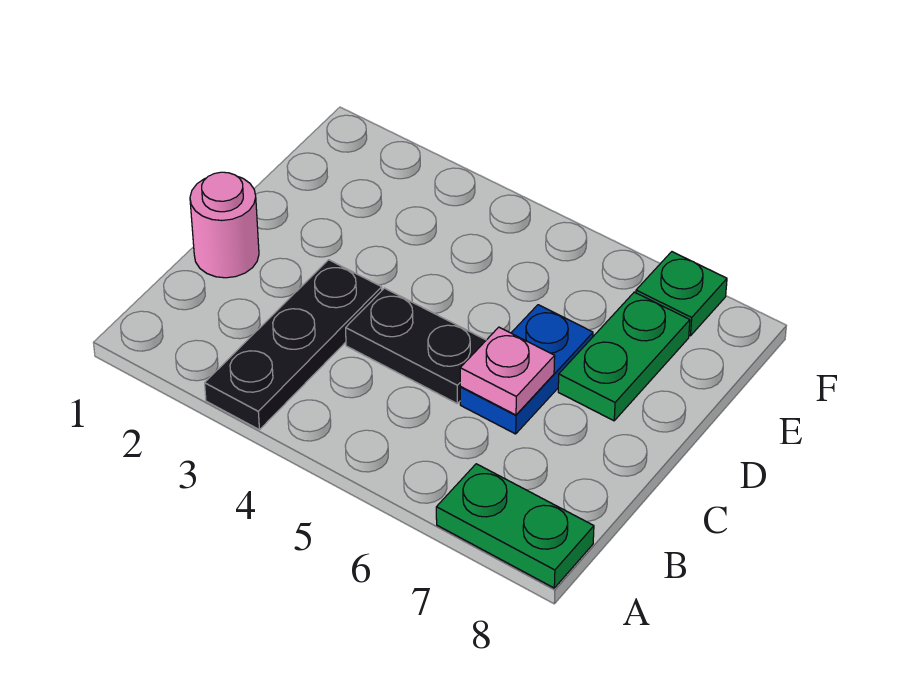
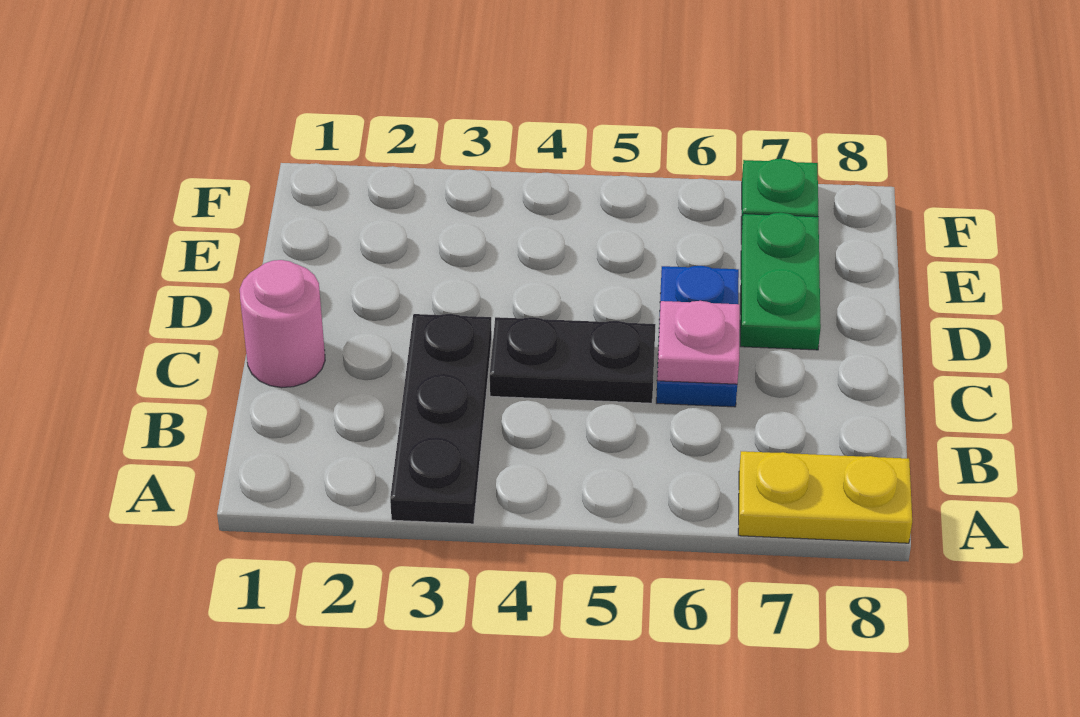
green plate A7:A8 level 1 -> yellow plate A7:A8 level 1

